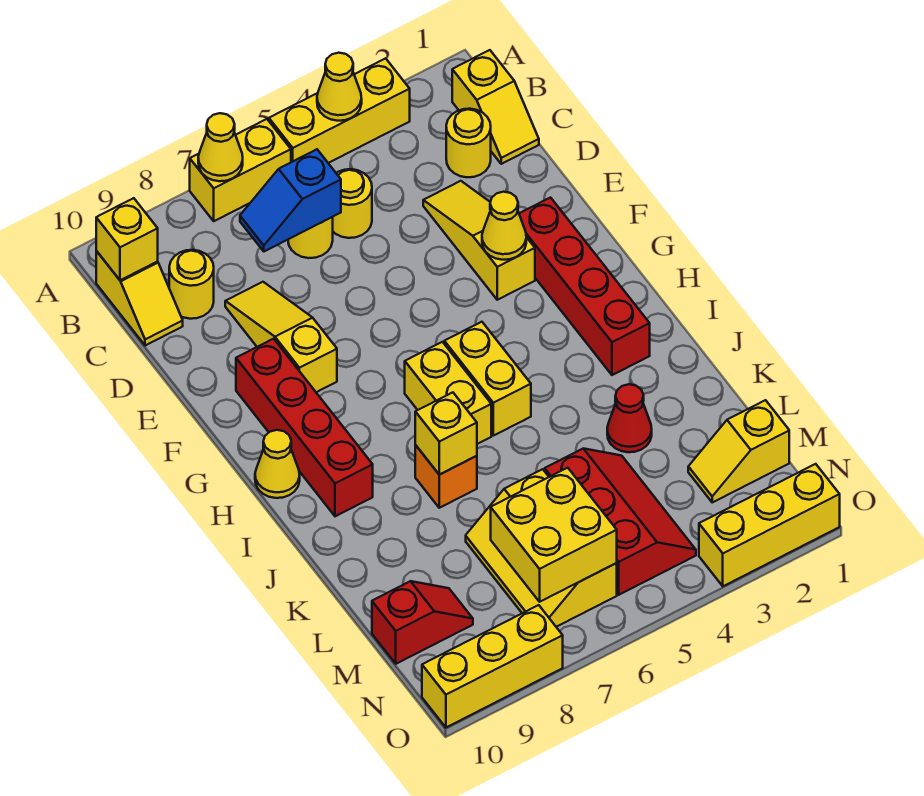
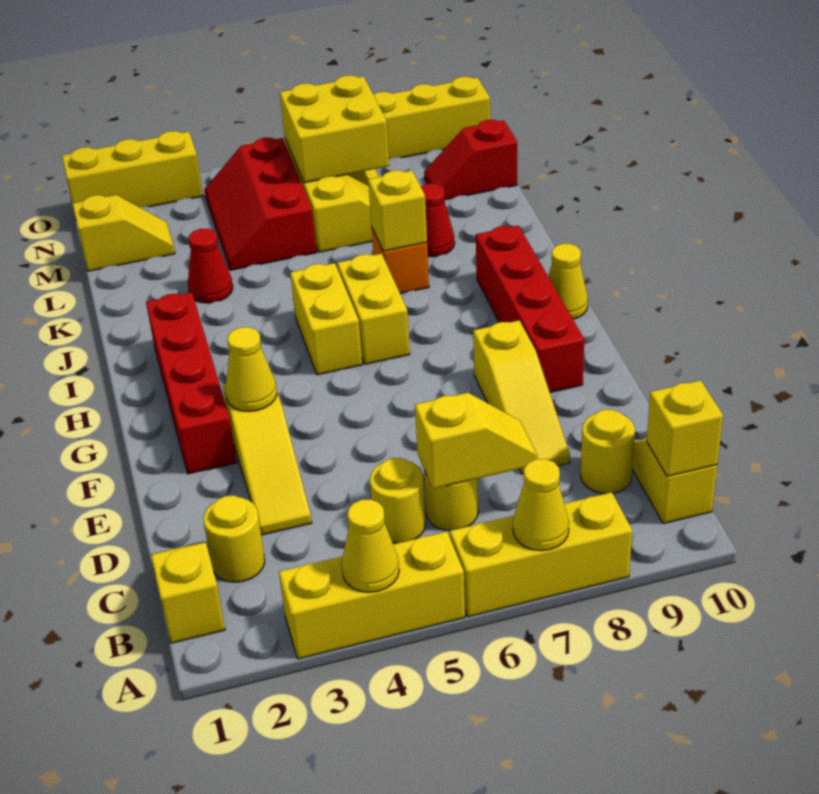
yellow brick A6:A7 level 1 -> yellow brick A6:A8 level 1
blue slope C6:C7 level 2 top 6 -> yellow slope C6:C7 level 2 top 6
none -> red cone K8 level 1

